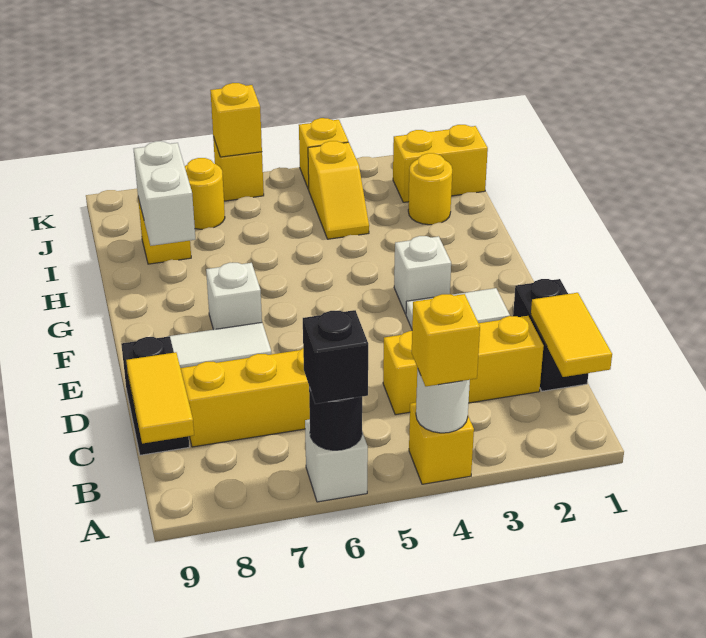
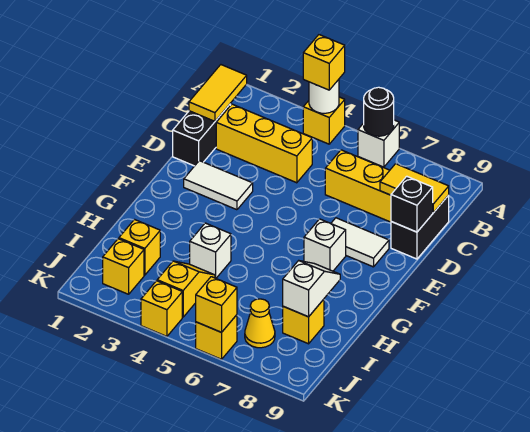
black brick A6 level 3 -> black brick D9 level 2
yellow tile B9:C9 level 2 -> yellow tile C8:C9 level 2
white brick F3 level 1 -> white brick H4 level 1
white brick H8:I8 level 2 -> white slope H8:I8 level 2 top I
yellow round brick I2 level 1 -> yellow brick I2 level 1
yellow brick J1:J2 level 1 -> yellow brick J2 level 1
yellow round brick J7 level 1 -> yellow cone J7 level 1

